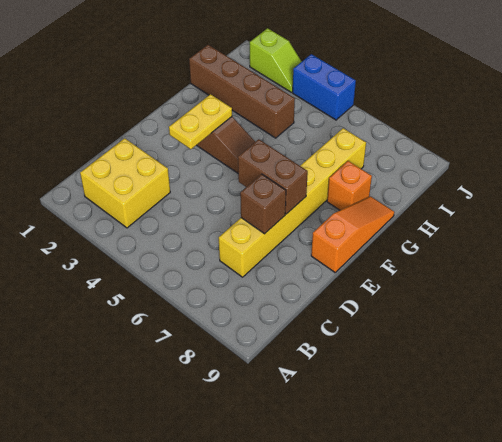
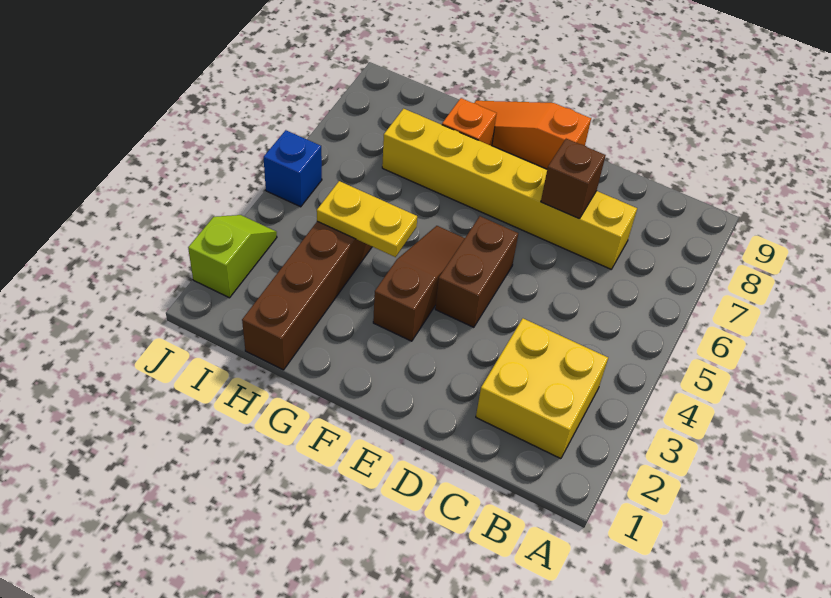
yellow plate E3:F3 level 2 -> yellow plate G4:H4 level 2
brown brick E6:E7 level 2 -> brown brick E4:E5 level 1
blue brick J4:J5 level 1 -> blue brick J5 level 1

